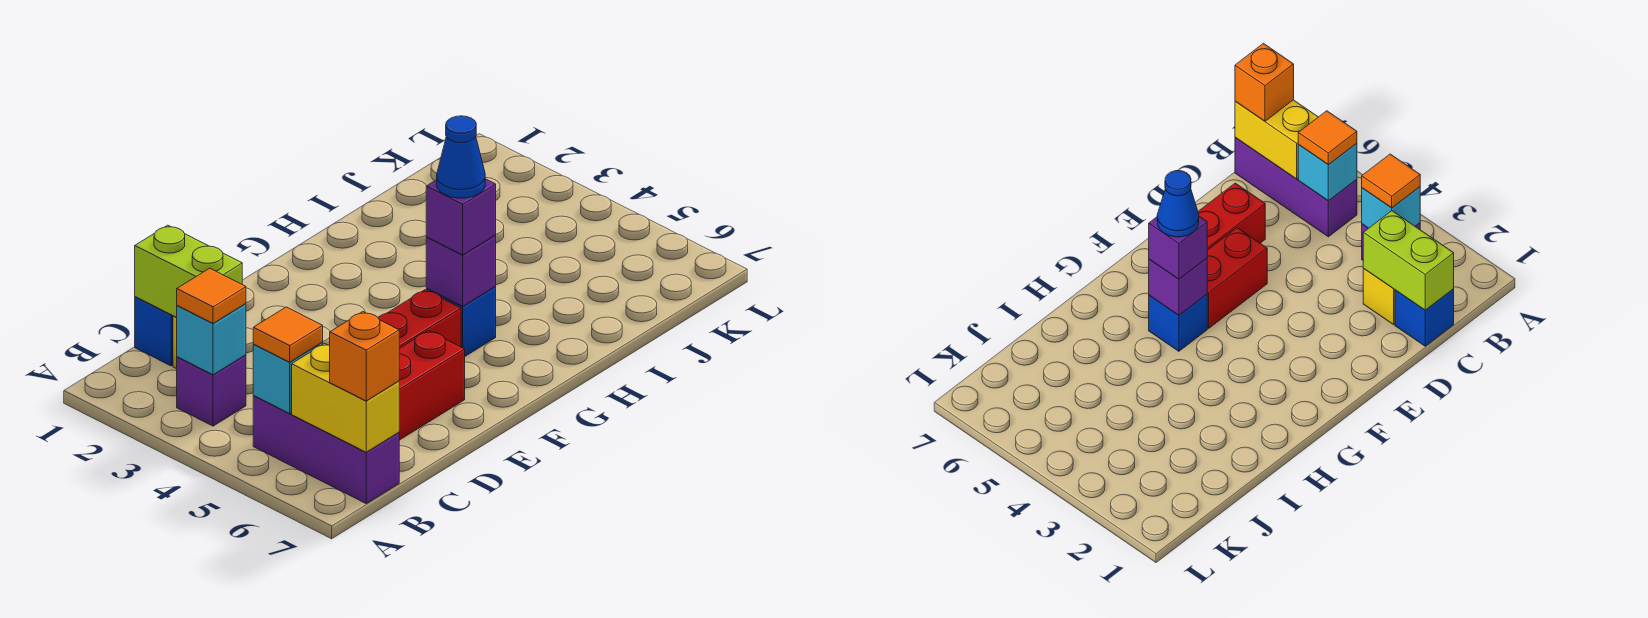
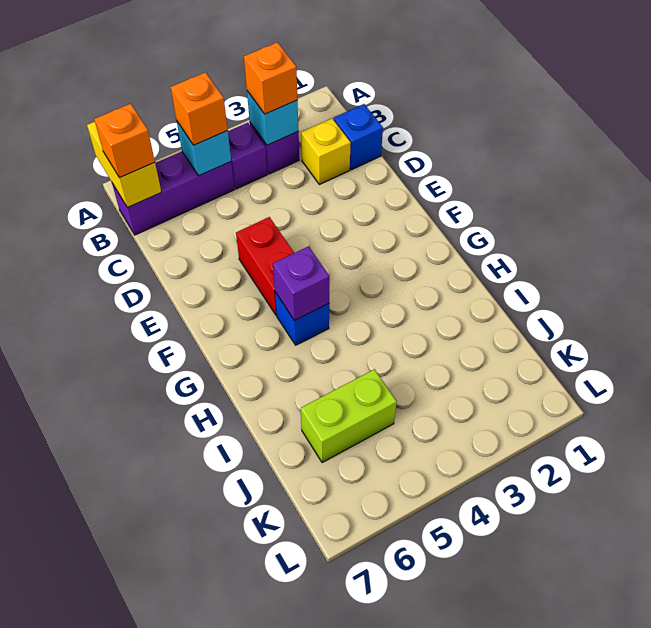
orange tile B3 level 3 -> orange brick B3 level 3
orange tile B5 level 3 -> orange brick B5 level 3
yellow brick B6:B7 level 2 -> yellow brick A7:B7 level 2
lime brick C1:C2 level 2 -> lime brick J5:J6 level 1
red brick D6:E6 level 1 -> none
purple brick G5 level 3 -> purple brick B4 level 1
blue cone G5 level 4 -> none

